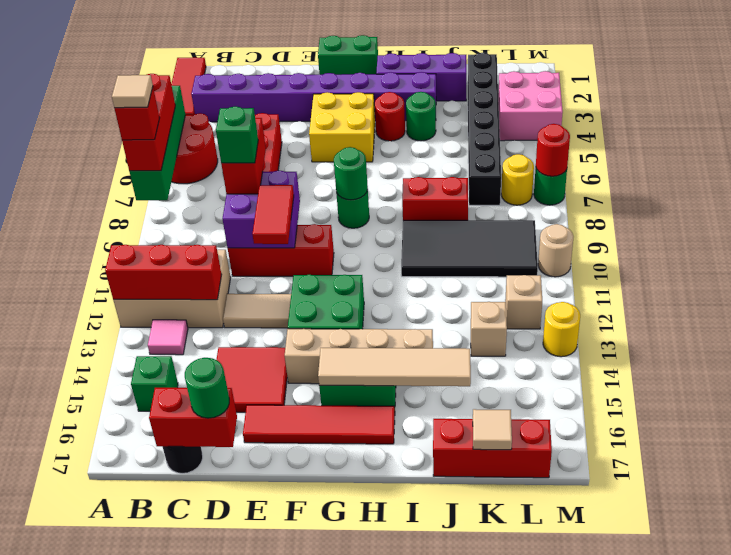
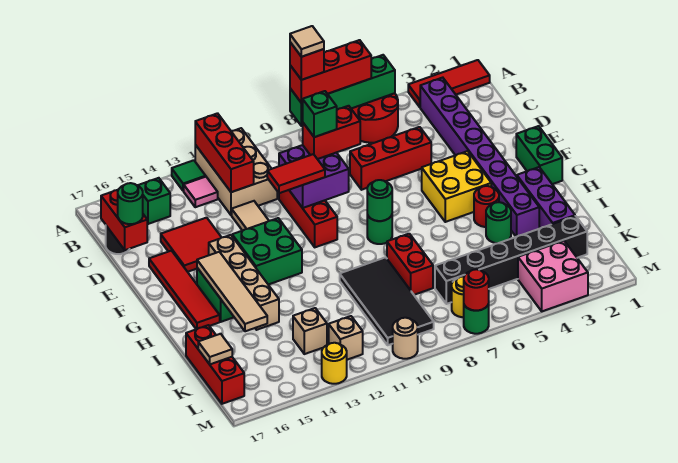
none -> green tile A13 level 1

